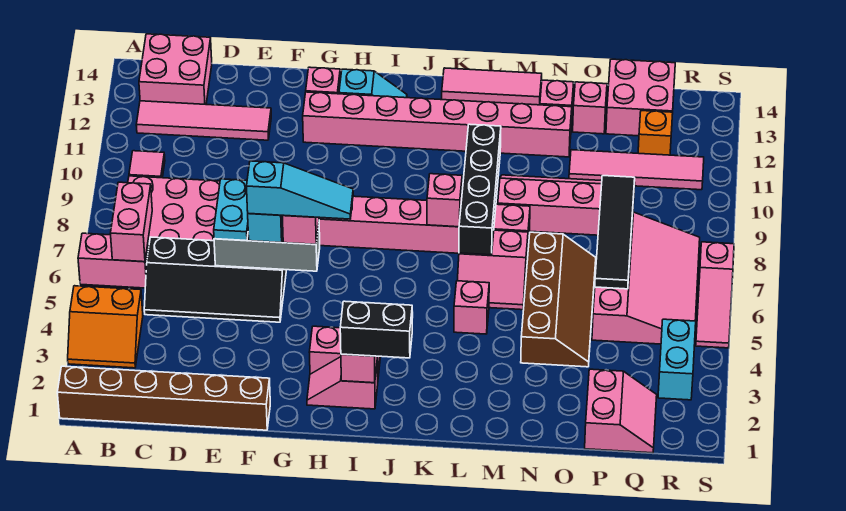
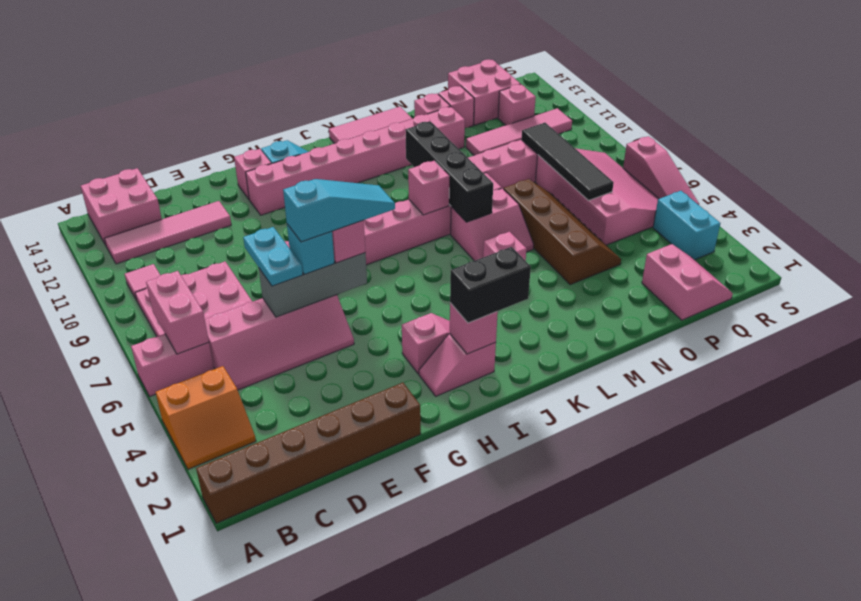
black slope C5:F6 level 1 top 6 -> pink slope C5:F6 level 1 top 6
orange brick Q12 level 1 -> pink brick Q12 level 1

